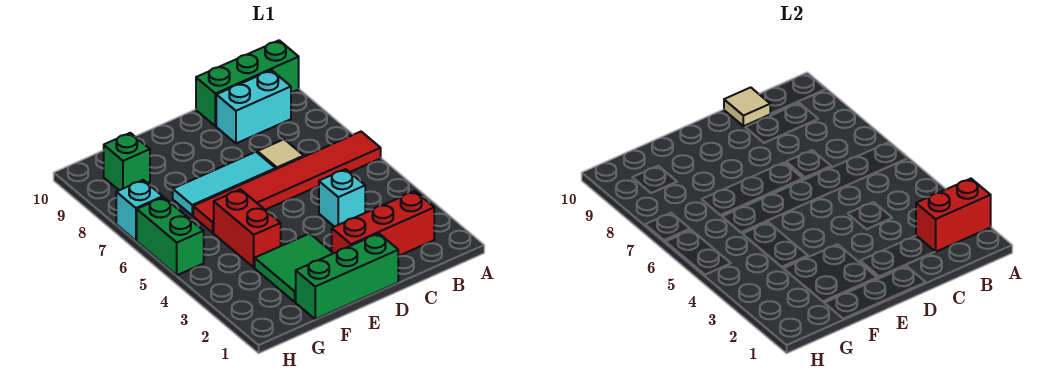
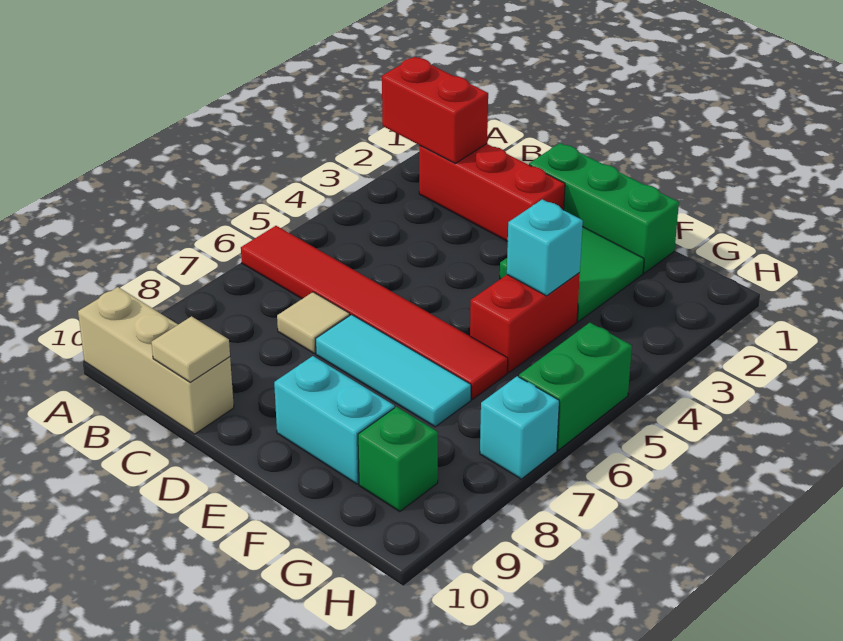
green brick A10:C10 level 1 -> tan brick A10:C10 level 1
cyan brick B9:C9 level 1 -> cyan brick E9:F9 level 1
cyan brick C4 level 1 -> cyan brick F4 level 2

